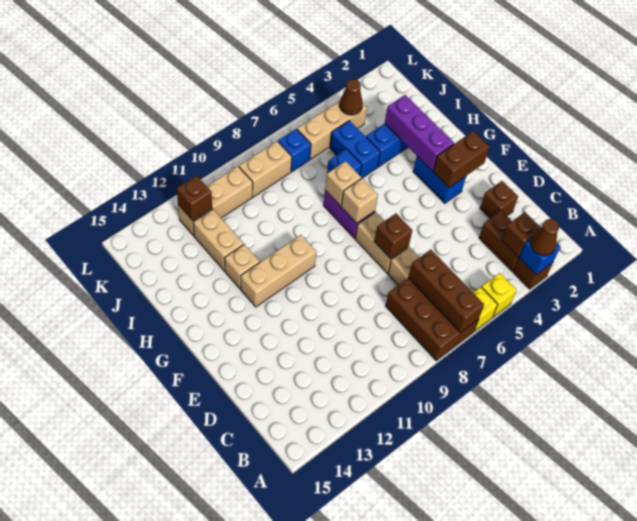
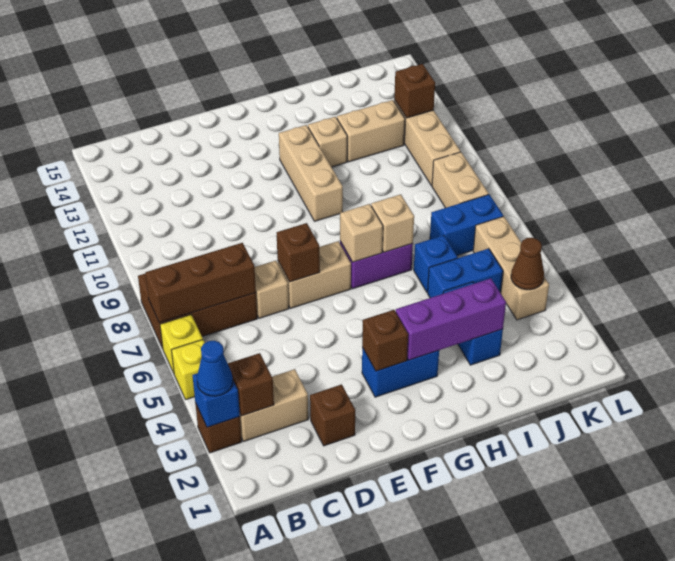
brown cone A3 level 3 -> blue cone A3 level 3
brown brick B3:C3 level 1 -> tan brick B3:C3 level 1
brown brick F2:F3 level 2 -> brown brick F3 level 2
blue brick K7 level 1 -> blue brick J7:K7 level 1

